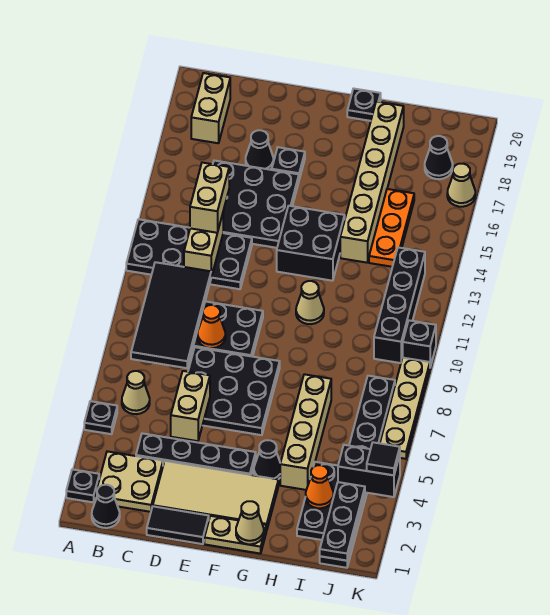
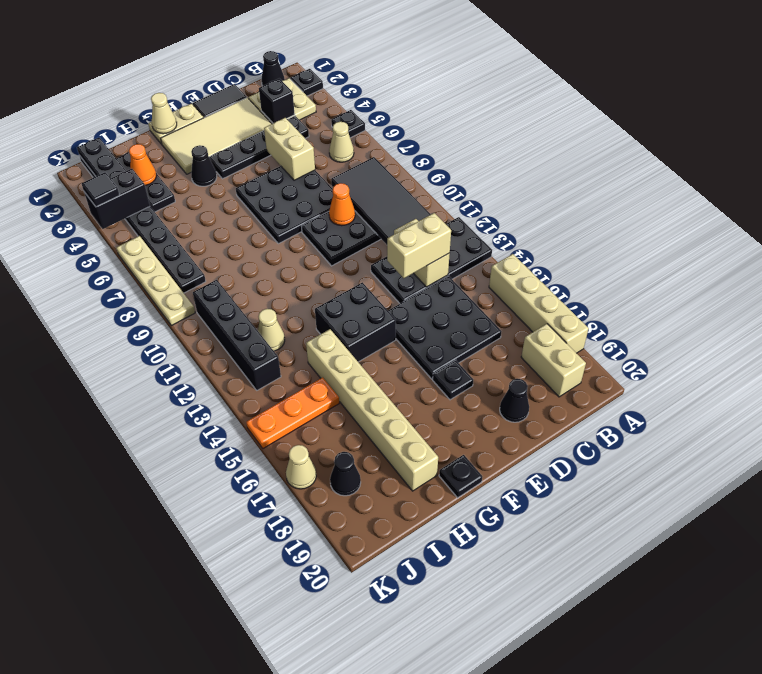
tan brick C13:C14 level 3 -> tan brick C13:D13 level 3
black cone D17 level 1 -> black cone D19 level 1
tan cone G11 level 1 -> tan cone I12 level 1
tan brick H4:H7 level 1 -> tan brick A15:A18 level 1
orange plate I14:I16 level 1 -> orange plate I15:K15 level 1
black brick K10 level 1 -> black brick C3 level 2

